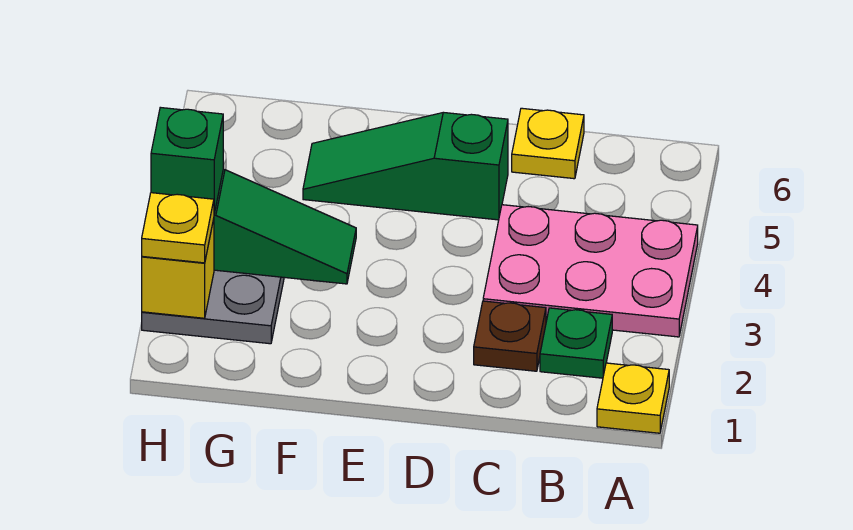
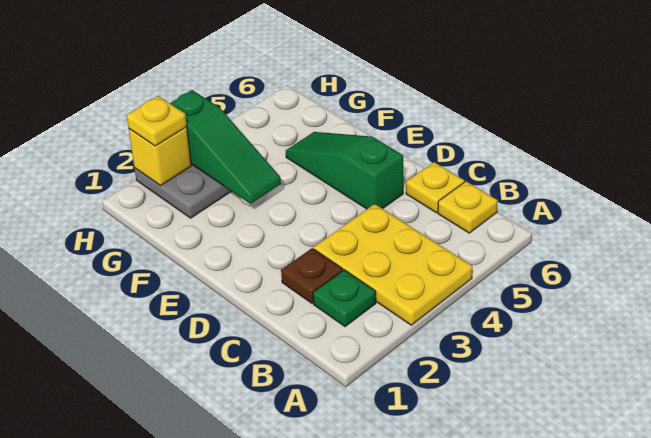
yellow plate A1 level 1 -> yellow plate B6 level 1
pink plate A3:C4 level 1 -> yellow plate A3:C4 level 1
green brick H3 level 3 -> none

